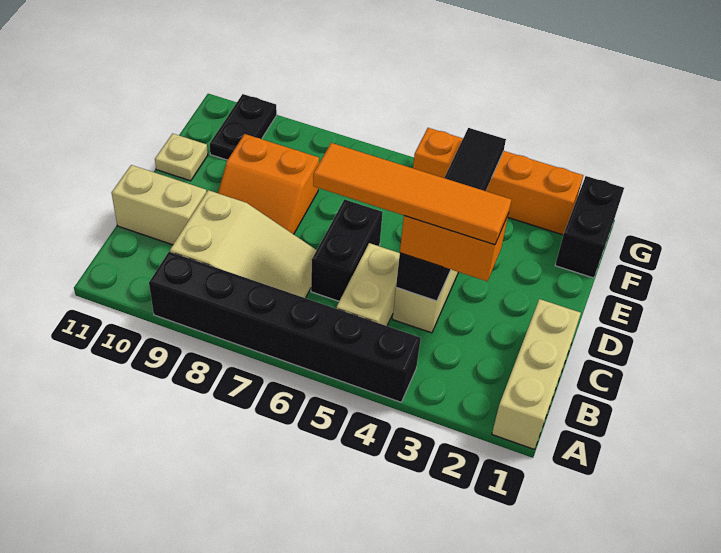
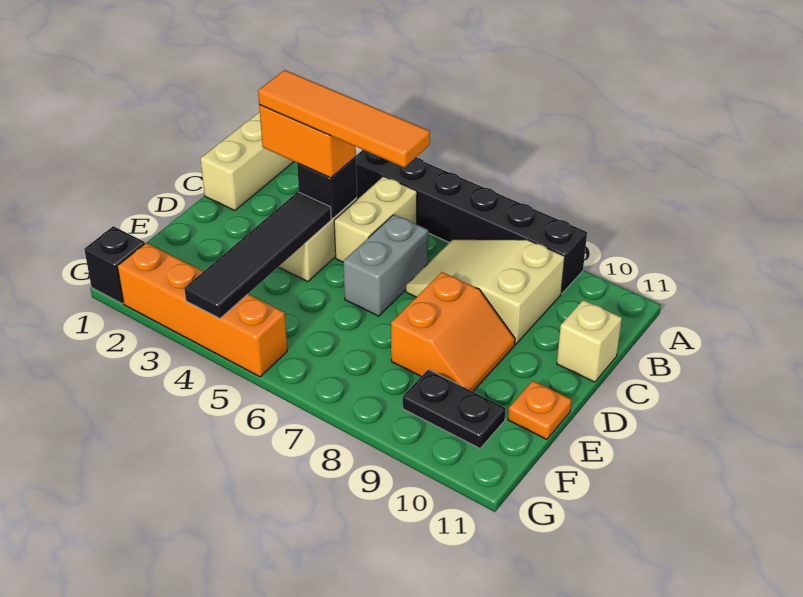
black brick C6:D6 level 1 -> grey brick C6:D6 level 1
tan brick C10:C11 level 1 -> tan brick C11 level 1
orange slope D8:E9 level 1 top E -> orange slope D8:E9 level 1 top 8
tan plate E11 level 1 -> orange plate E11 level 1
black brick F1:G1 level 1 -> black brick G1 level 1
black plate F10:G10 level 1 -> black plate F9:F10 level 1

